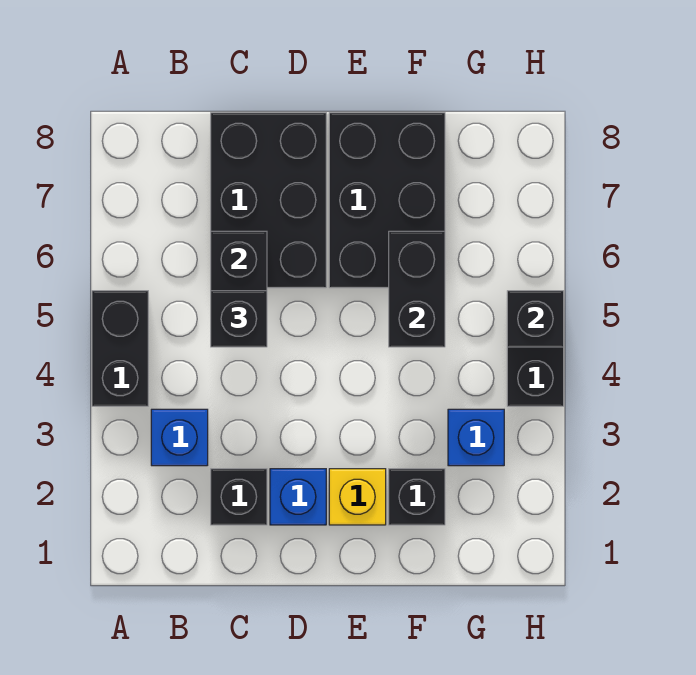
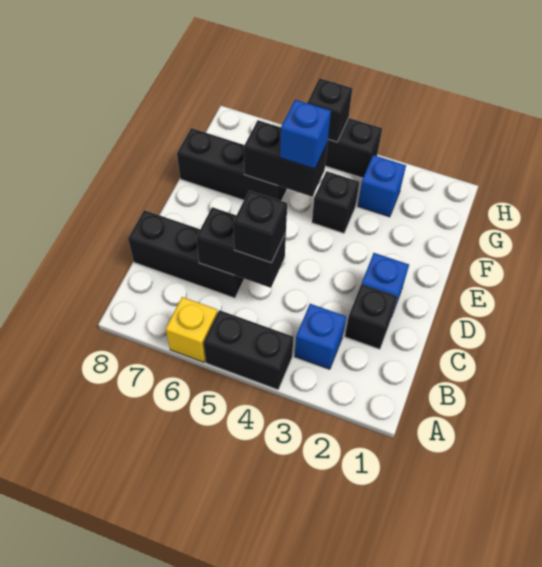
black brick C6:D8 level 1 -> black brick C6:C8 level 1
yellow brick E2 level 1 -> yellow brick A6 level 1
black brick E6:F8 level 1 -> black brick F6:F8 level 1
black brick F2 level 1 -> black brick F4 level 1
none -> blue brick F5 level 3

